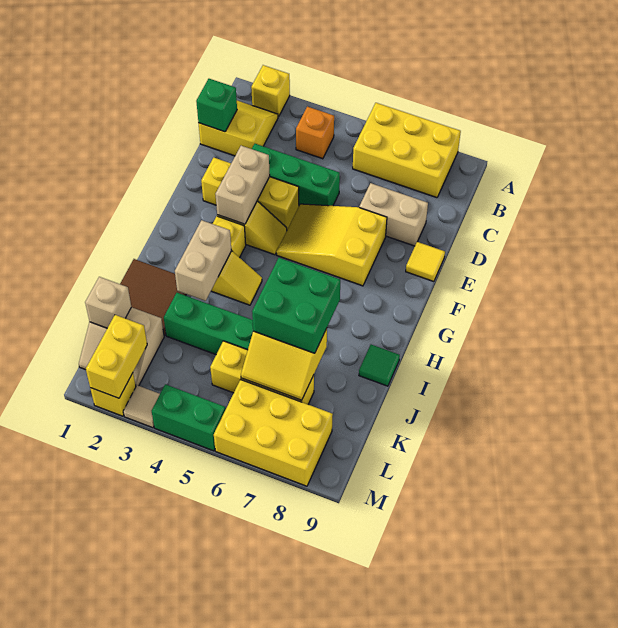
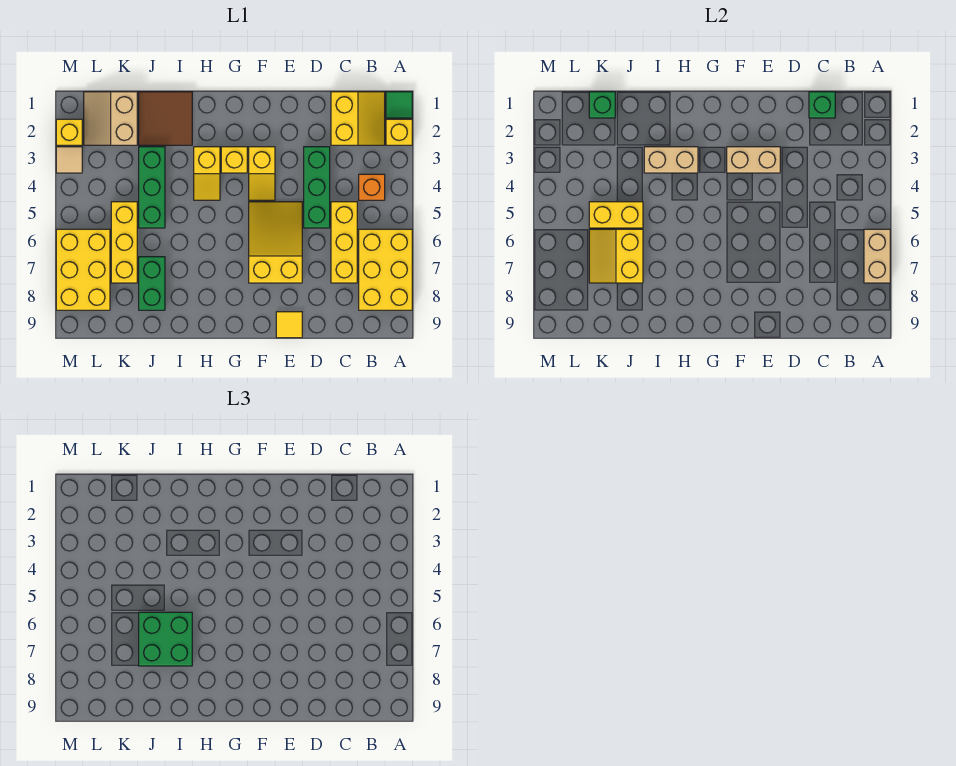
tan brick D7:D8 level 1 -> tan brick A6:A7 level 2
yellow brick E2:E4 level 1 -> yellow brick C5:C7 level 1
green tile I9 level 1 -> green tile A1 level 1
tan brick K1 level 2 -> green brick K1 level 2
yellow brick L2:M2 level 2 -> yellow brick J5:K5 level 2
green brick M4:M5 level 1 -> green brick J7:J8 level 1

